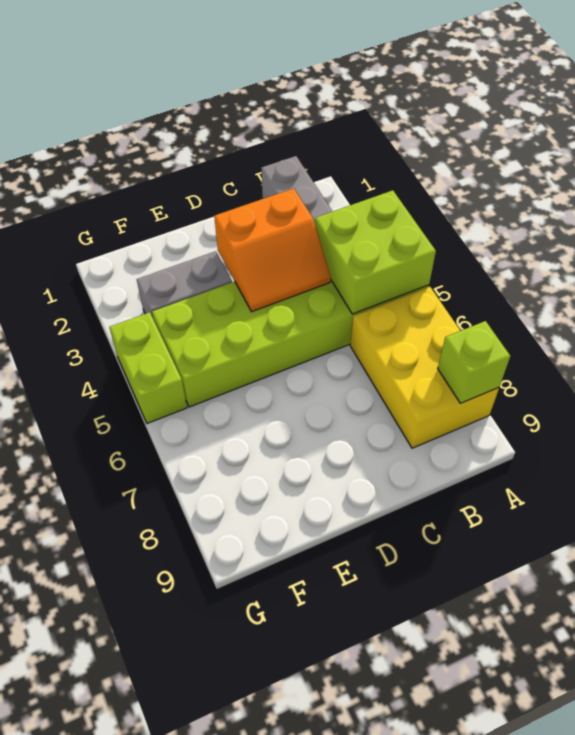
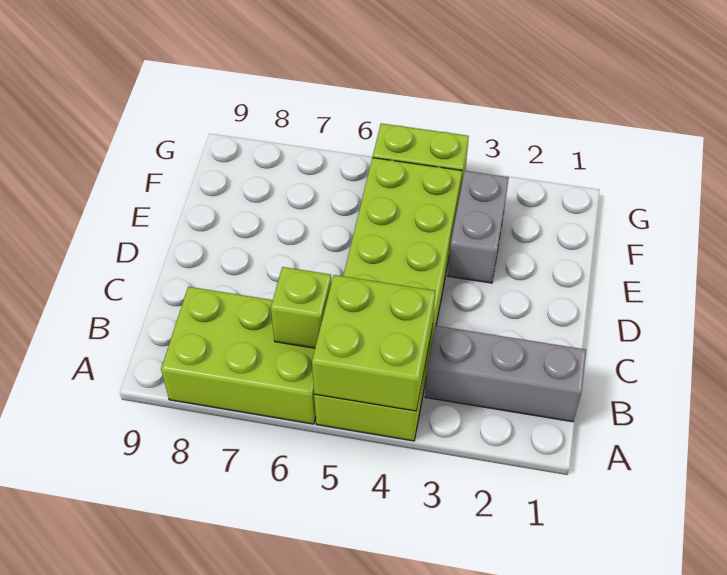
yellow brick A6:B8 level 1 -> lime brick A6:B8 level 1
lime brick A8 level 2 -> lime brick B6 level 2
orange slope C3:D4 level 2 top 3 -> none

